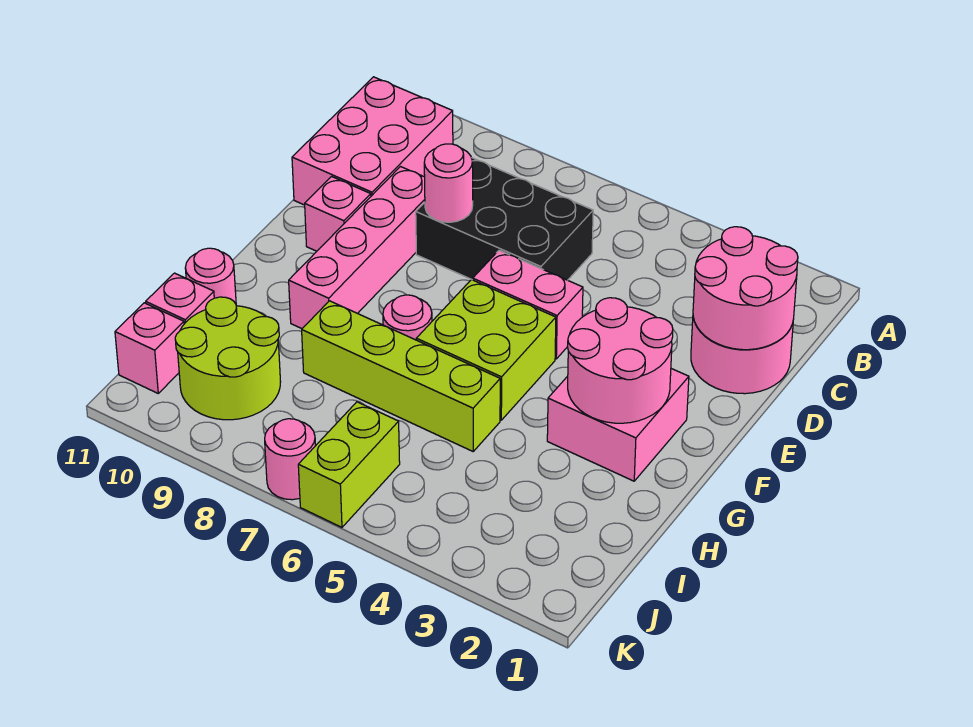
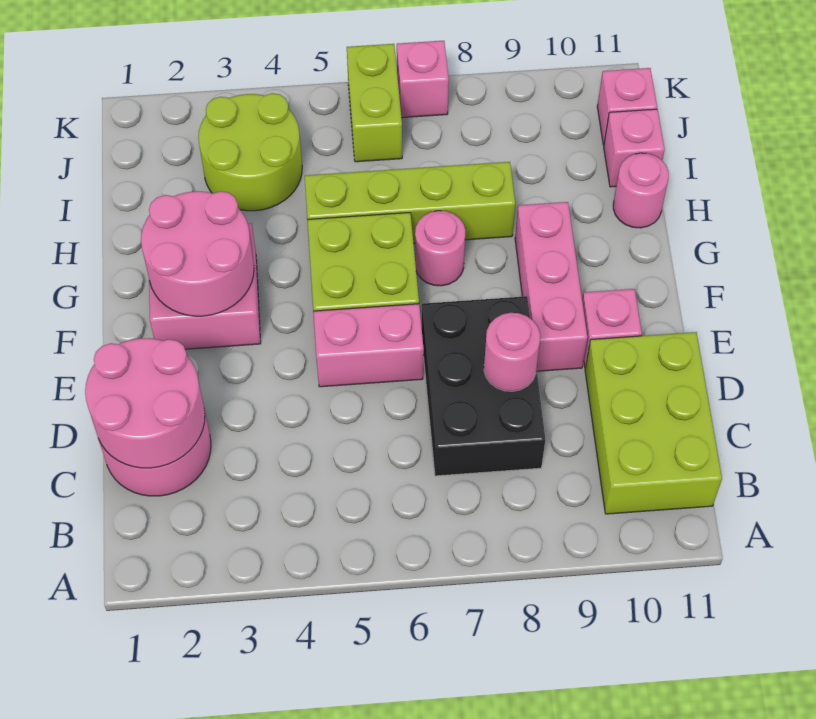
pink brick B10:D11 level 1 -> lime brick B10:D11 level 1
black brick C6:D8 level 1 -> black brick C7:E8 level 1
pink brick D9:G9 level 1 -> pink brick E9:G9 level 1
lime round brick I9:J10 level 1 -> lime round brick I3:J4 level 1
pink round brick K7 level 1 -> pink brick K7 level 1

